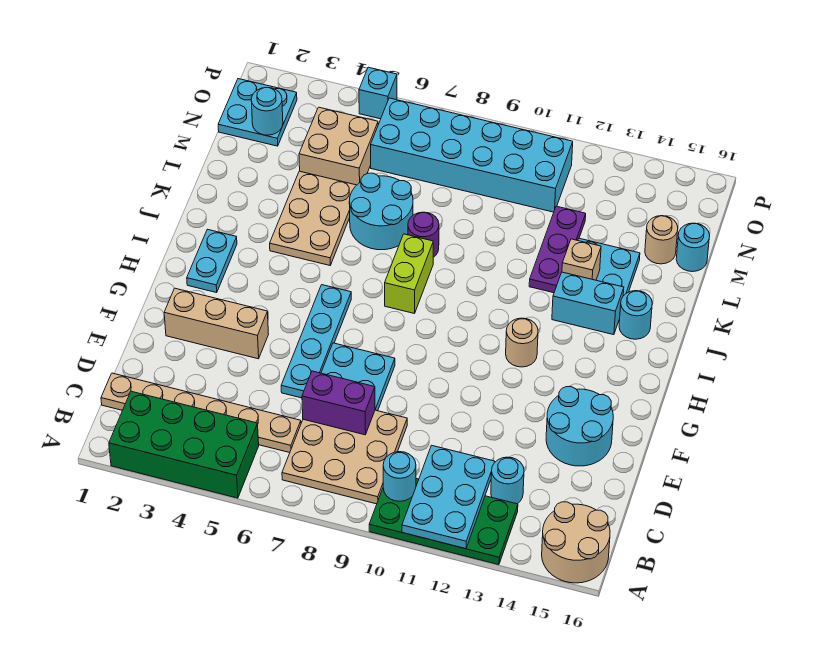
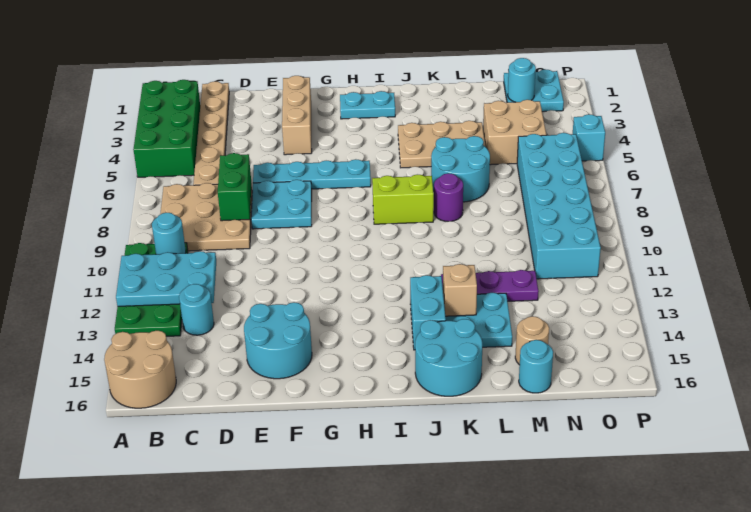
purple brick D7:D8 level 2 -> green brick D7:D8 level 2
tan round brick H12 level 1 -> none
cyan round brick J15 level 1 -> cyan round brick J15:K16 level 1

